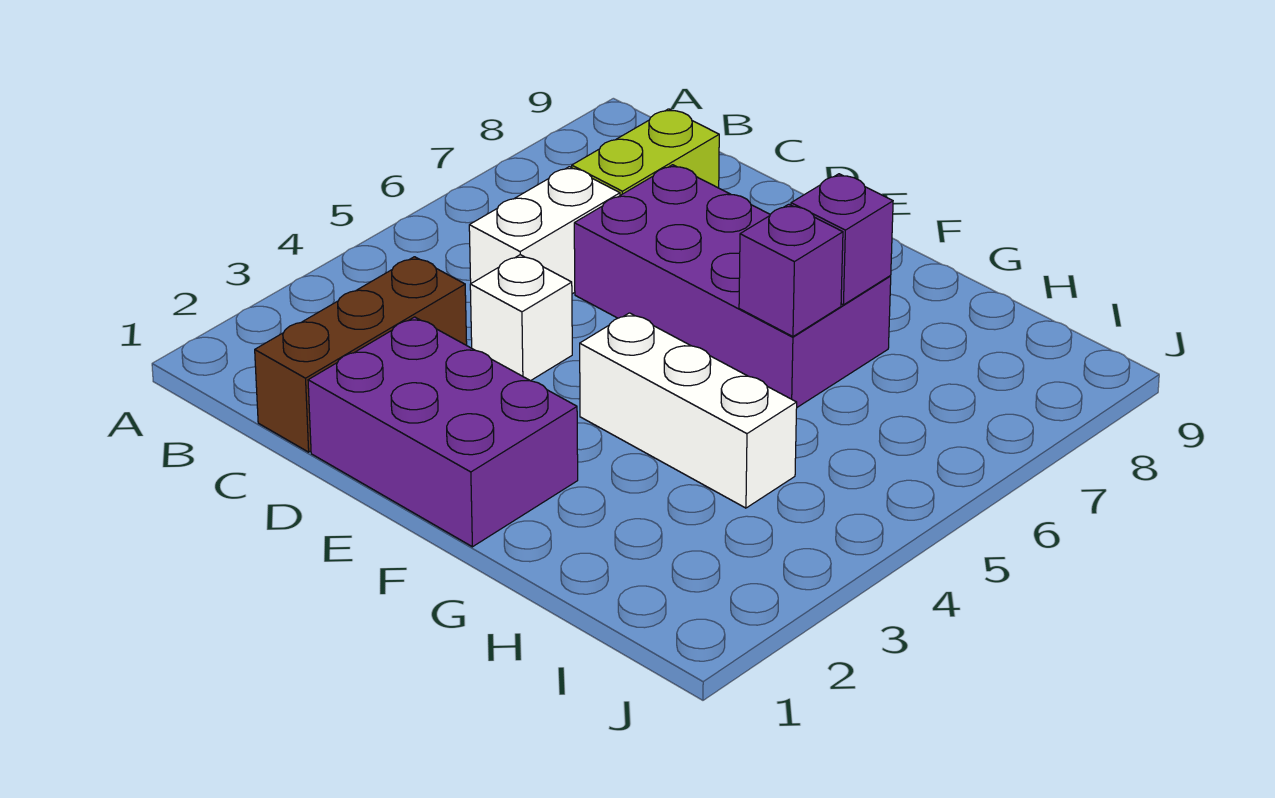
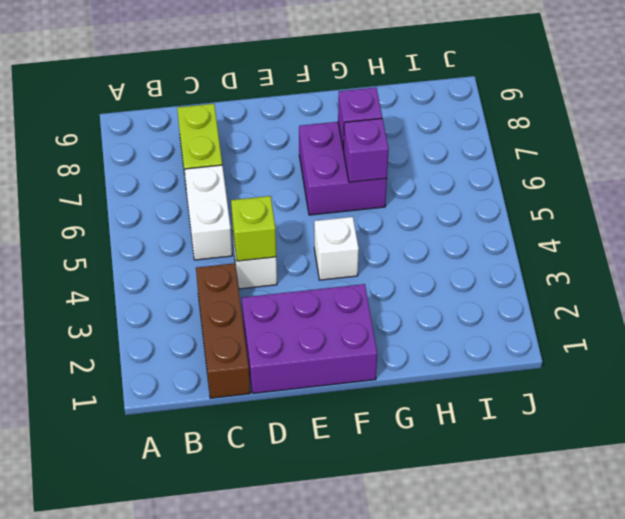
none -> lime brick D4 level 2
purple brick D6:G7 level 1 -> purple brick F6:G7 level 1
white brick F4:H4 level 1 -> white brick F4 level 1

